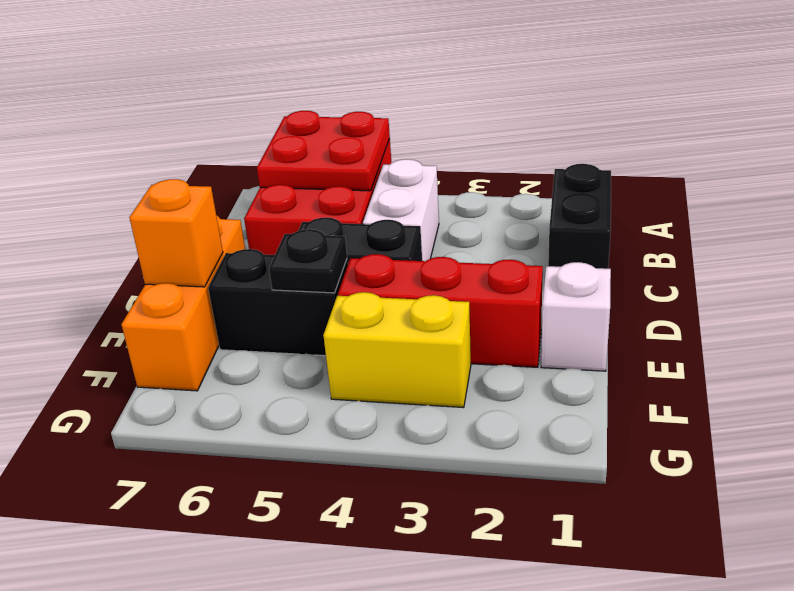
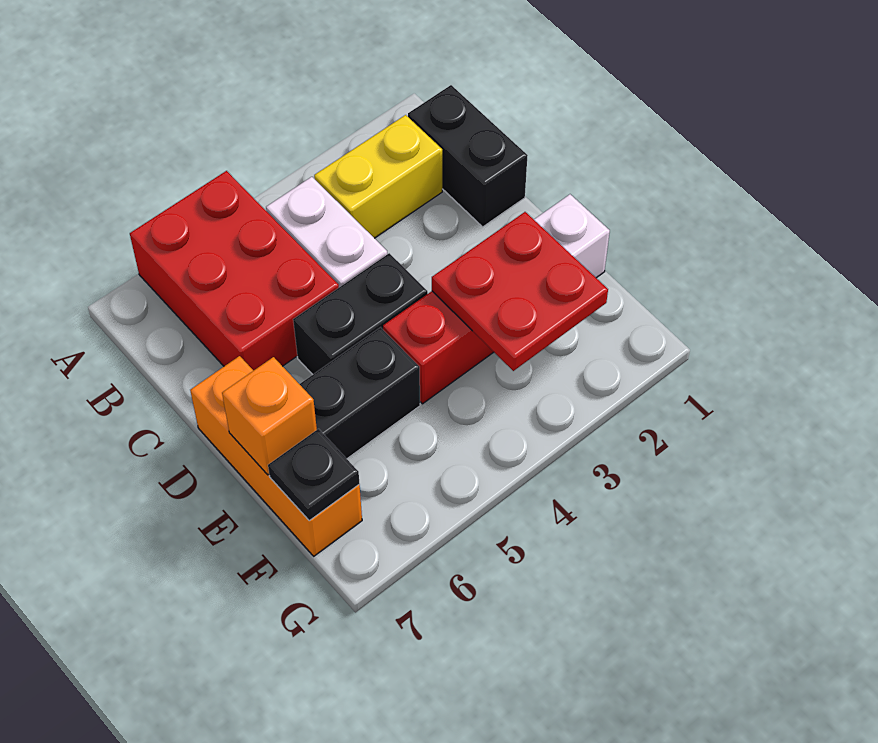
red plate A5:B6 level 2 -> red plate E2:F3 level 2
black plate E5 level 2 -> black plate F7 level 2
yellow brick F3:F4 level 1 -> yellow brick B2:B3 level 1

